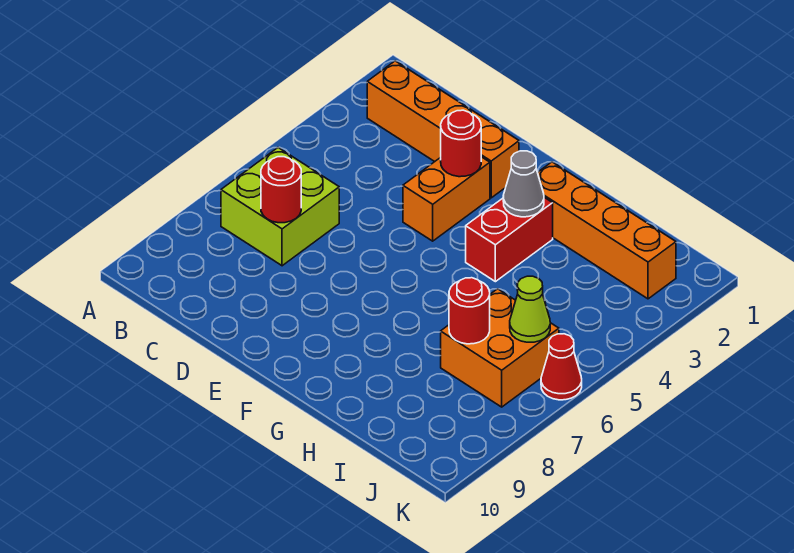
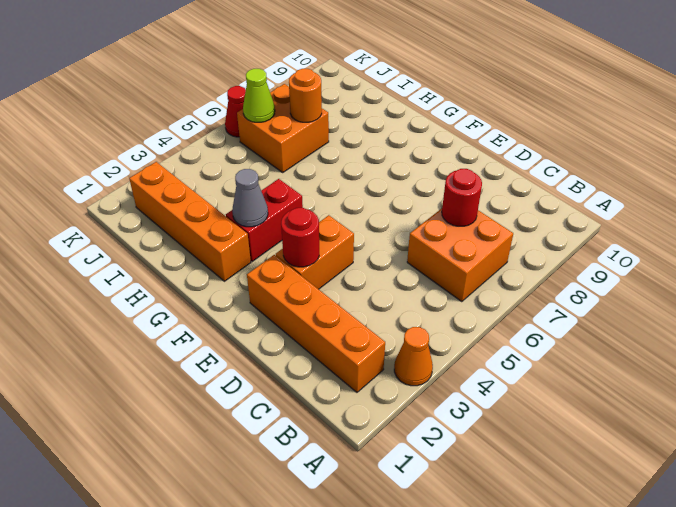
none -> orange cone A3 level 1
lime brick B6:C7 level 1 -> orange brick B6:C7 level 1
red round brick I7 level 2 -> orange round brick I7 level 2

